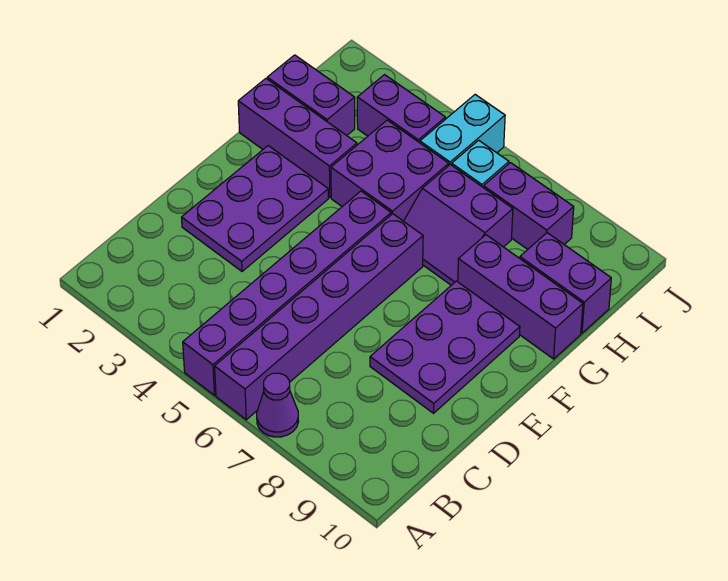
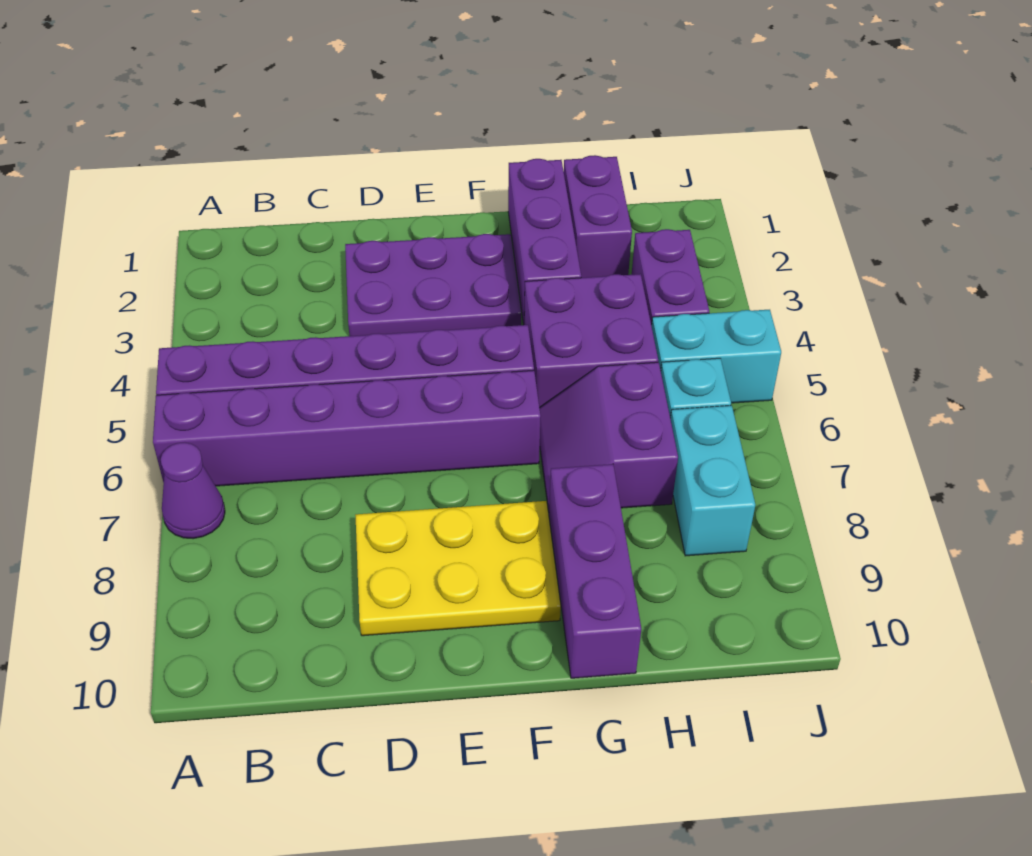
purple plate D8:F9 level 1 -> yellow plate D8:F9 level 1
purple brick H9:H10 level 1 -> none
purple brick I7:I8 level 1 -> cyan brick I7:I8 level 1

